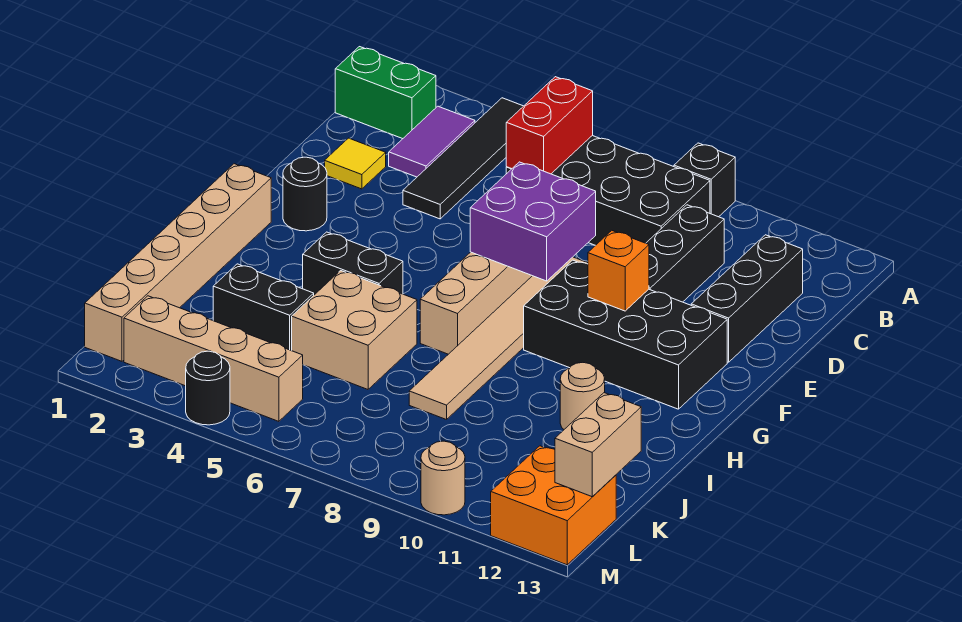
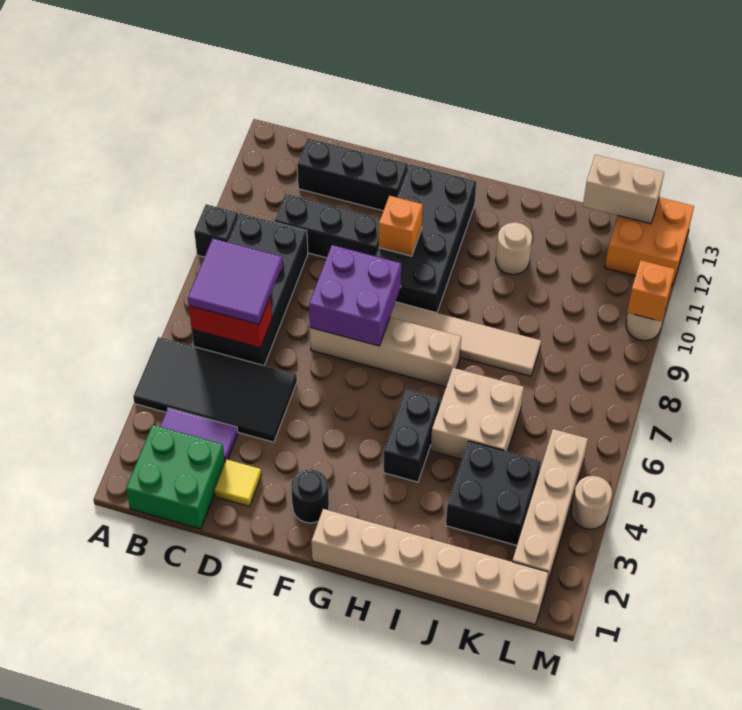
black tile A4:D4 level 1 -> black tile A4:D5 level 1
green brick B1:B2 level 1 -> green brick B1:C2 level 1
none -> purple tile B6:C7 level 3
black brick J3:J4 level 1 -> black brick J3:K4 level 1
black round brick M4 level 1 -> tan round brick M4 level 1
none -> orange brick M10 level 2

